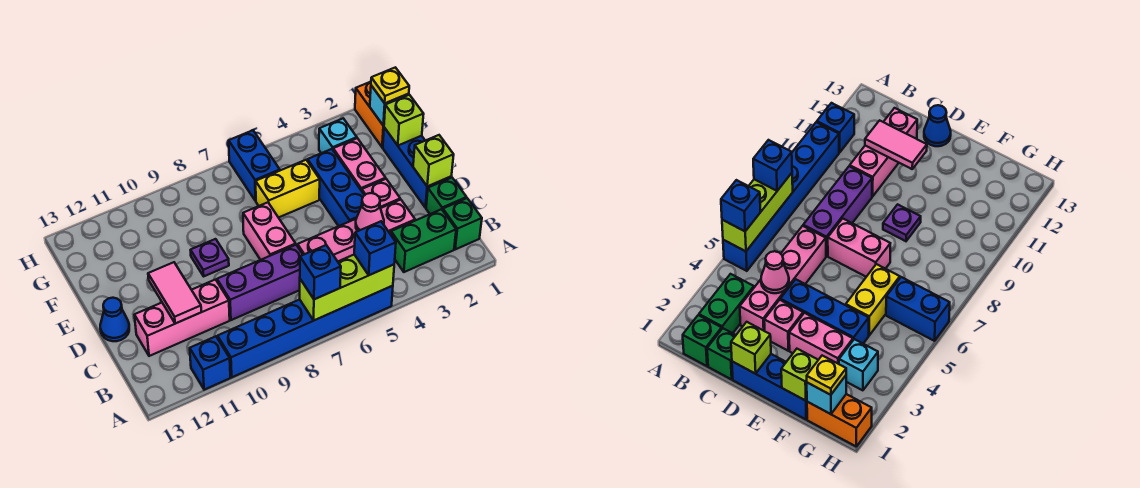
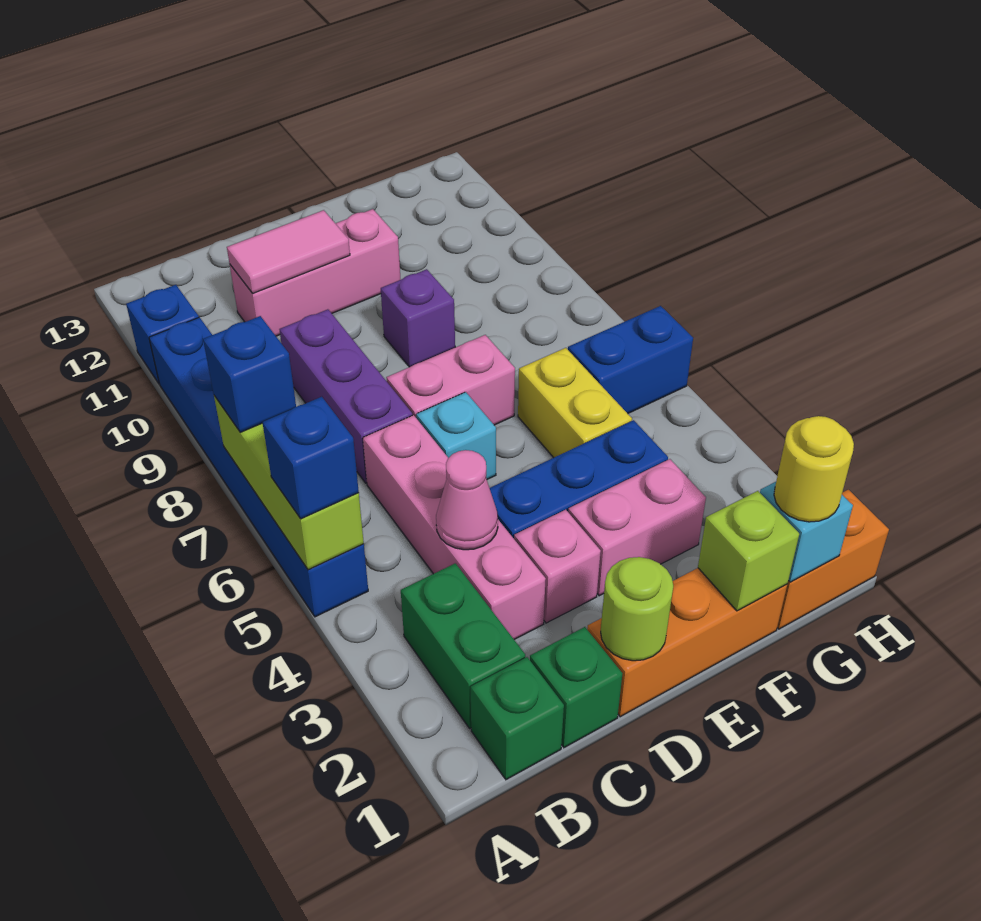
pink brick C10:C12 level 1 -> pink brick C11:E11 level 1
blue brick D1:F1 level 1 -> orange brick D1:F1 level 1
lime brick D1 level 2 -> lime round brick D1 level 2
blue cone D13 level 1 -> none
purple plate E9 level 1 -> purple brick E9 level 1
yellow plate G1 level 3 -> yellow round brick G1 level 3
cyan brick G3 level 1 -> cyan brick D6 level 1

